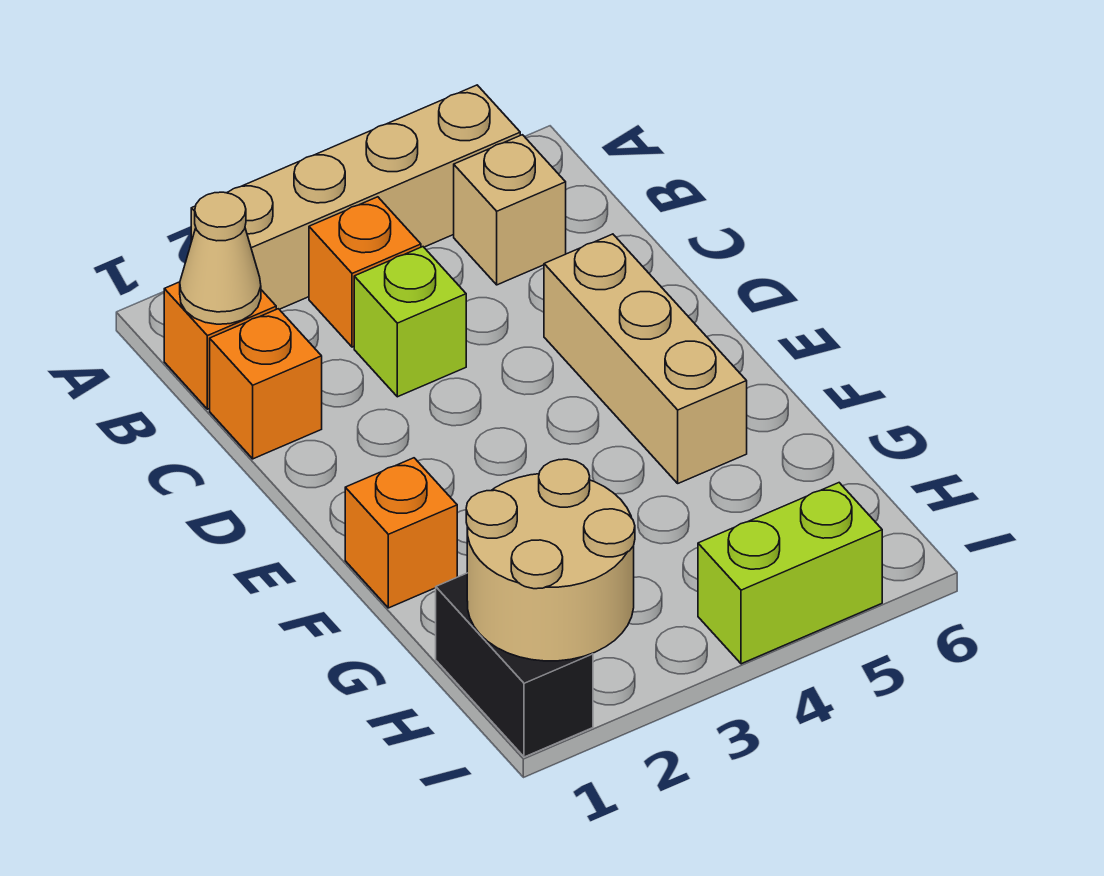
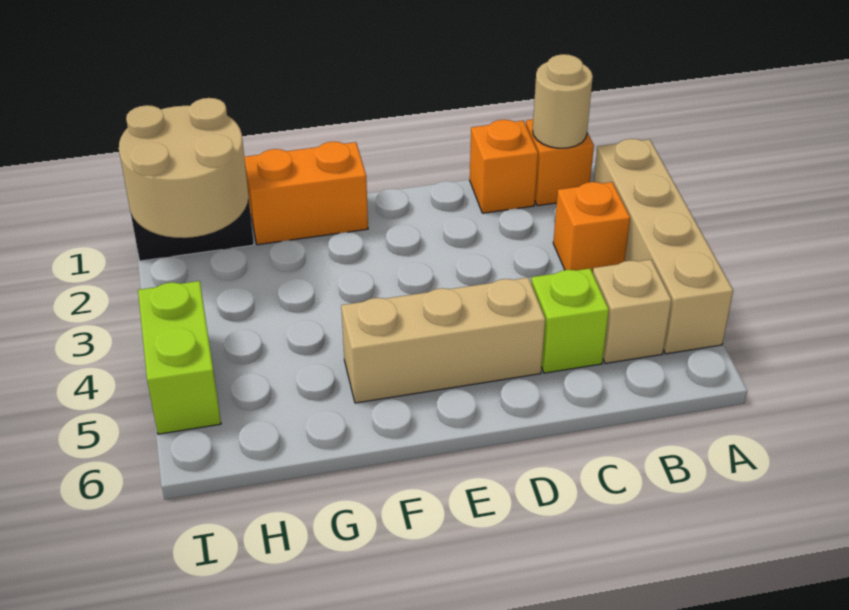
tan cone B1 level 2 -> tan round brick B1 level 2
lime brick C3 level 1 -> lime brick C5 level 1
orange brick F1 level 1 -> orange brick F1:G1 level 1

